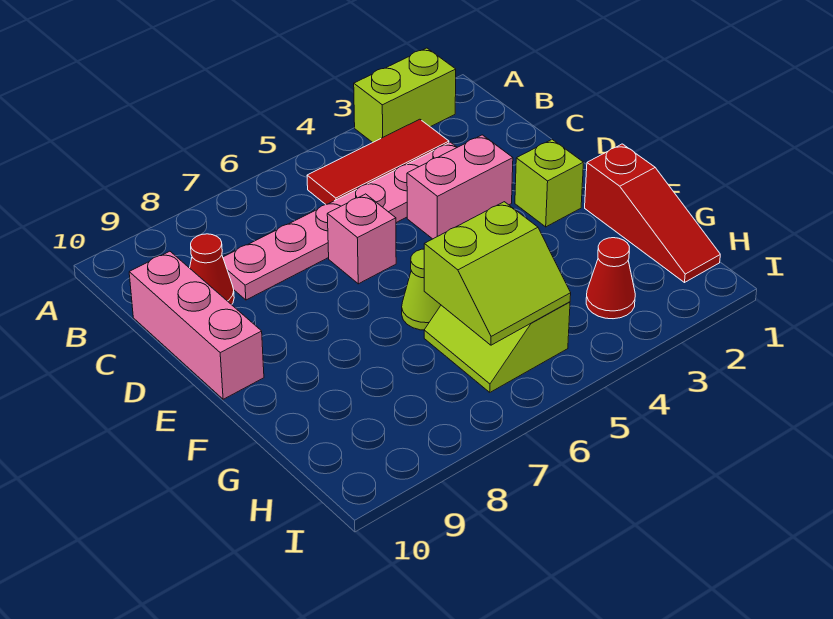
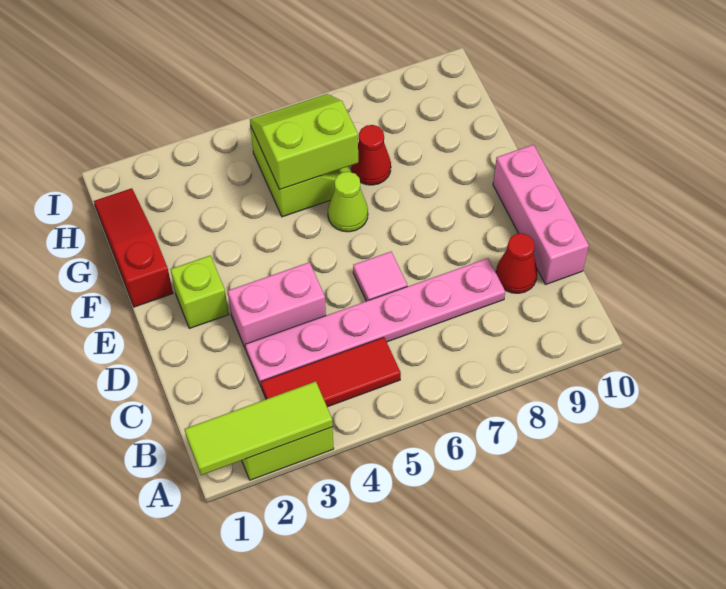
none -> lime tile A1:A3 level 2
pink brick D6 level 1 -> pink tile D6 level 1
red cone H3 level 1 -> red cone G7 level 1

